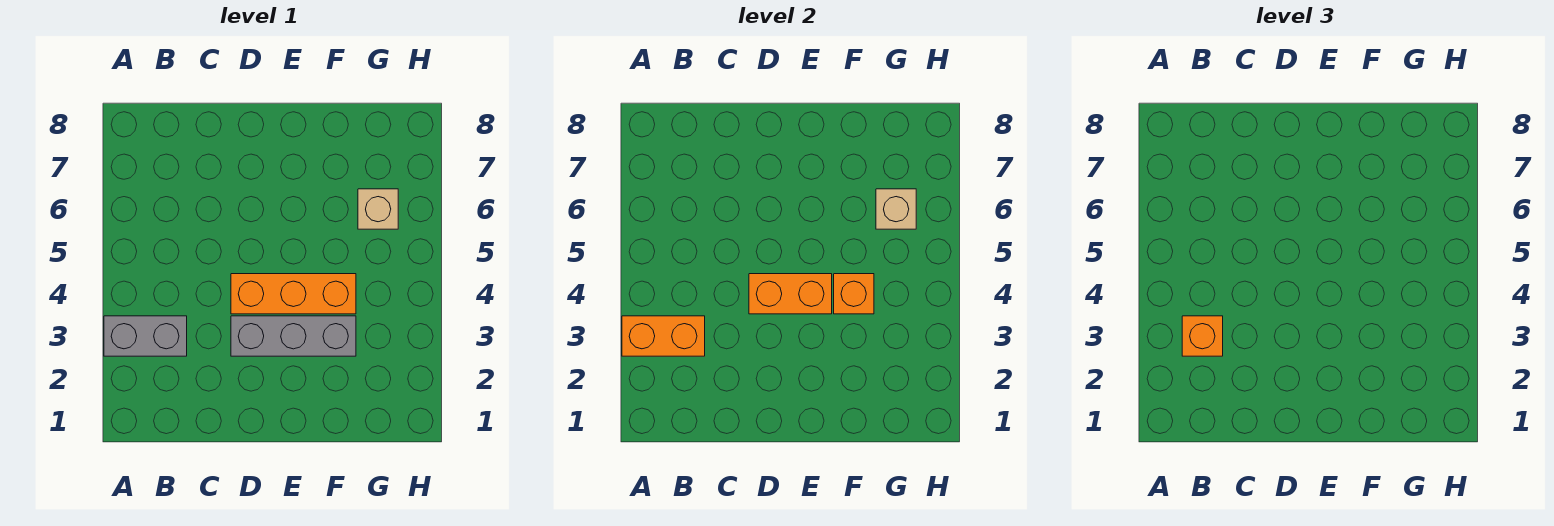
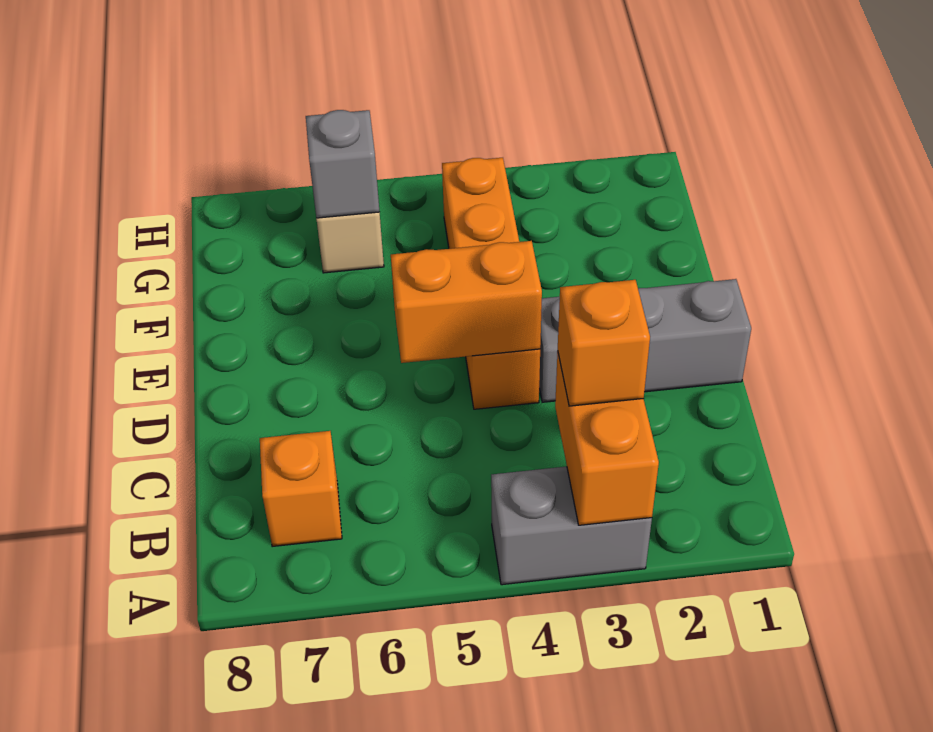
grey brick A3:B3 level 1 -> grey brick A3:A4 level 1
grey brick D3:F3 level 1 -> grey brick D1:D3 level 1
orange brick D4:F4 level 1 -> orange brick D4:G4 level 1
orange brick D4:E4 level 2 -> orange brick D4:D5 level 2
orange brick F4 level 2 -> orange brick B7 level 1
tan brick G6 level 2 -> grey brick G6 level 2

